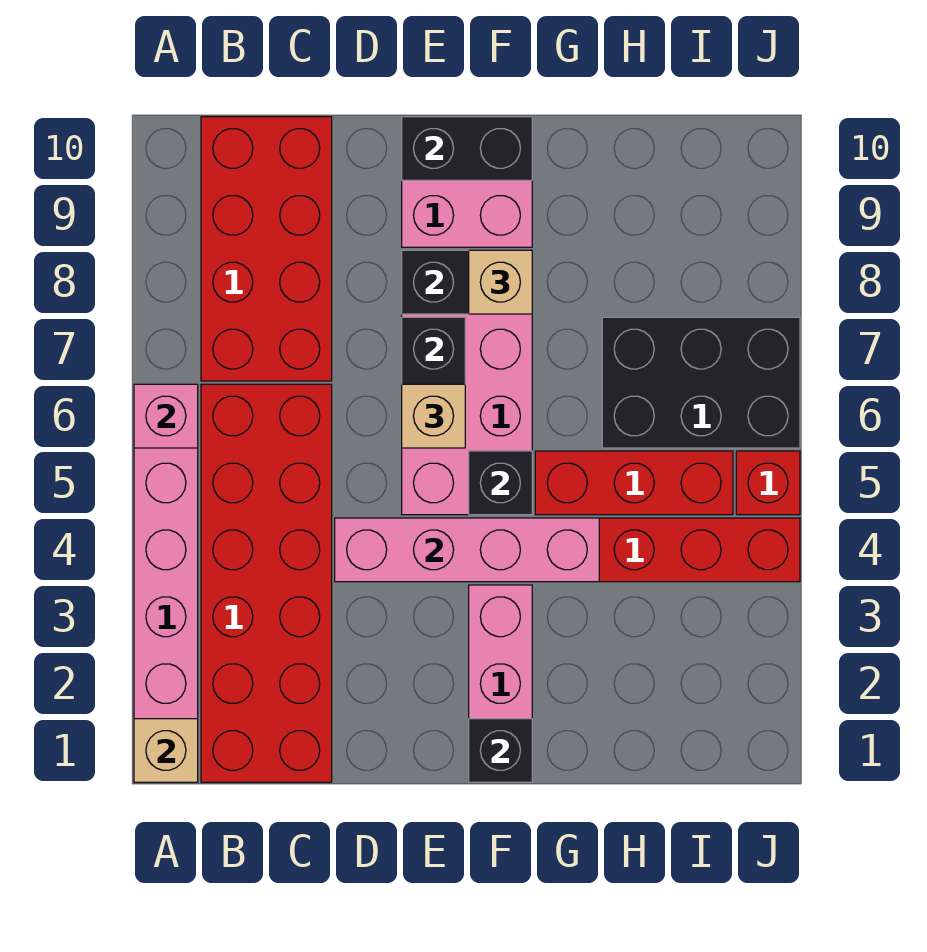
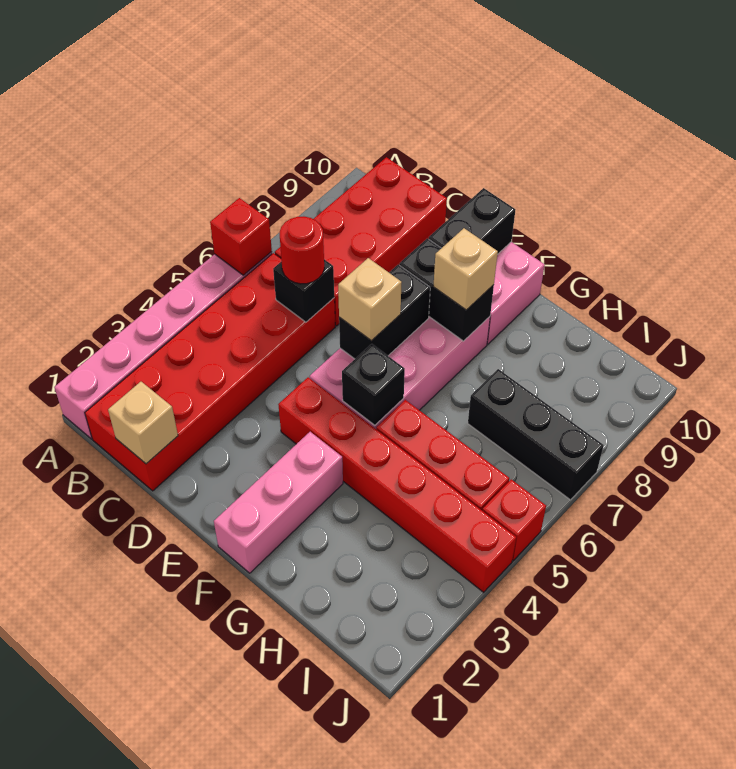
tan brick A1 level 2 -> tan brick C1 level 2
pink brick A6 level 2 -> red brick A6 level 2
none -> red round brick C6 level 3
pink brick D4:G4 level 2 -> none
black brick E10:F10 level 2 -> black brick E9:E10 level 2
black brick F1 level 2 -> black brick C6 level 2
black brick H6:J7 level 1 -> black brick H7:J7 level 1

